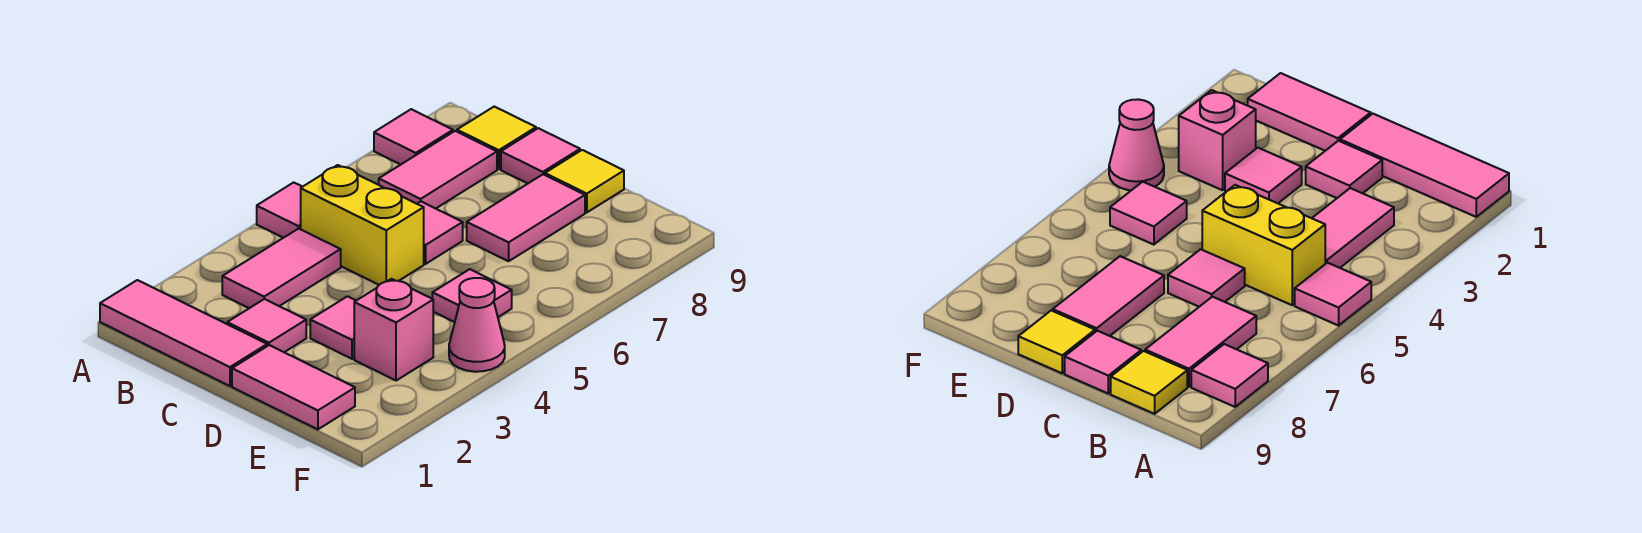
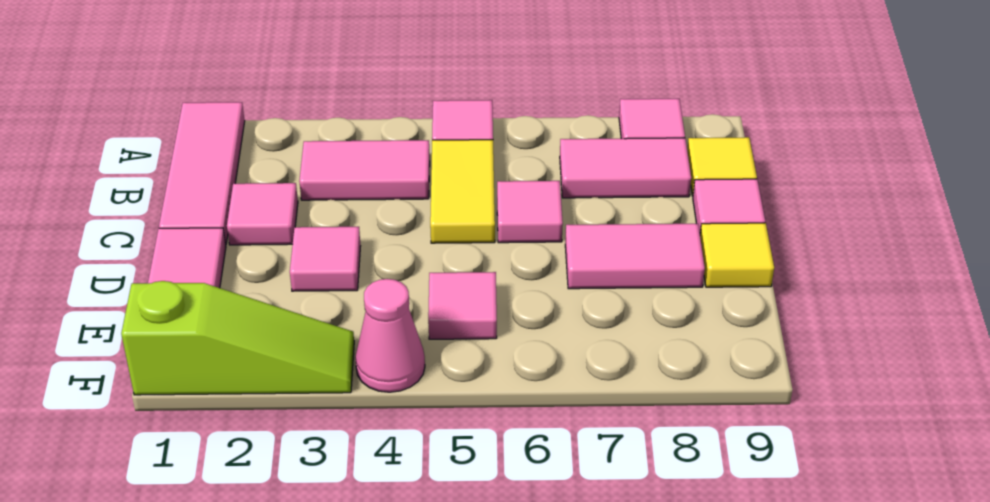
yellow brick B5:C5 level 1 -> yellow tile B5:C5 level 1
pink brick E3 level 1 -> none
none -> lime slope F1:F3 level 1 top 1

